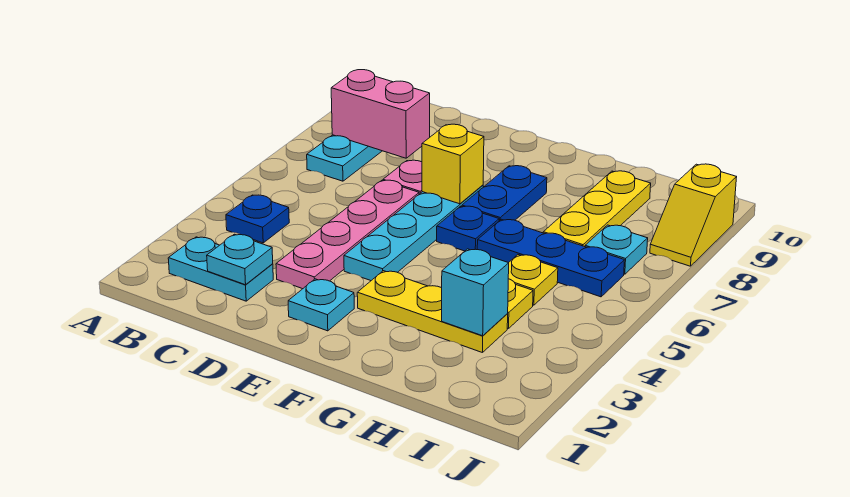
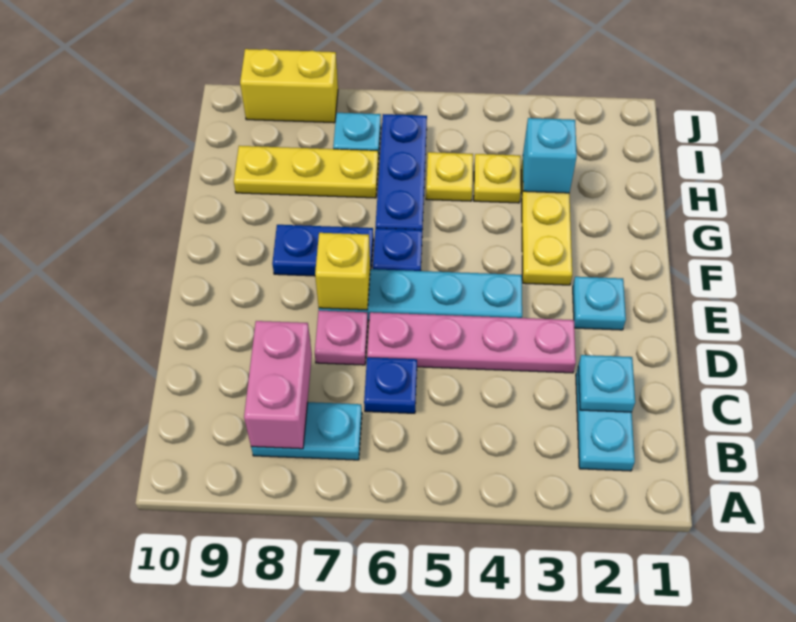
blue plate B4 level 1 -> blue plate C6 level 1
yellow slope J8:J9 level 1 top 9 -> yellow brick J8:J9 level 1

